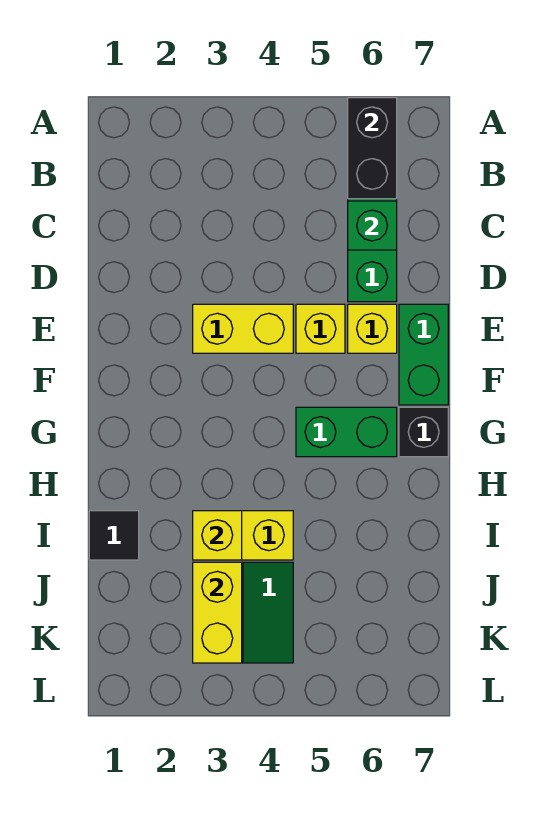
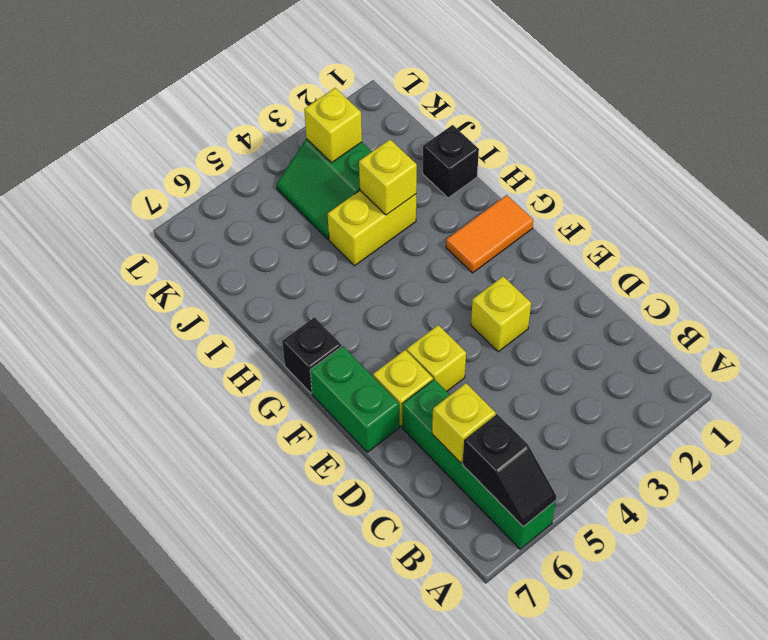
black brick A6:B6 level 2 -> black slope A6:B6 level 2 top B
green brick C6 level 2 -> yellow brick C6 level 2
yellow brick E3:E4 level 1 -> yellow brick E3 level 1
none -> orange tile G1:G2 level 1
green brick G5:G6 level 1 -> none
black tile I1 level 1 -> black brick I1 level 1
yellow brick J3:K3 level 2 -> yellow brick K3 level 2

